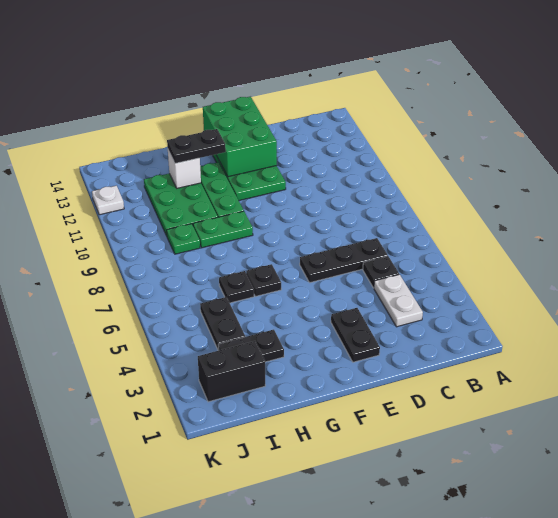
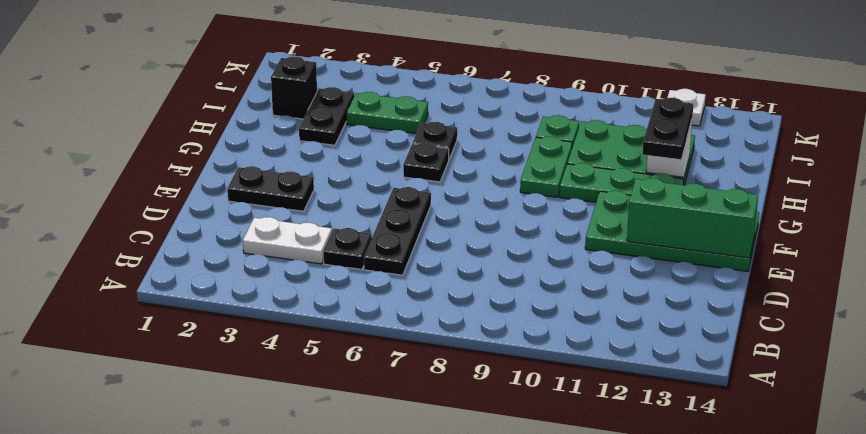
green brick E12:F14 level 2 -> green brick E12:E14 level 2
black brick I2:J2 level 1 -> black brick I2 level 1
black plate I4:I5 level 1 -> green plate I4:I5 level 1

